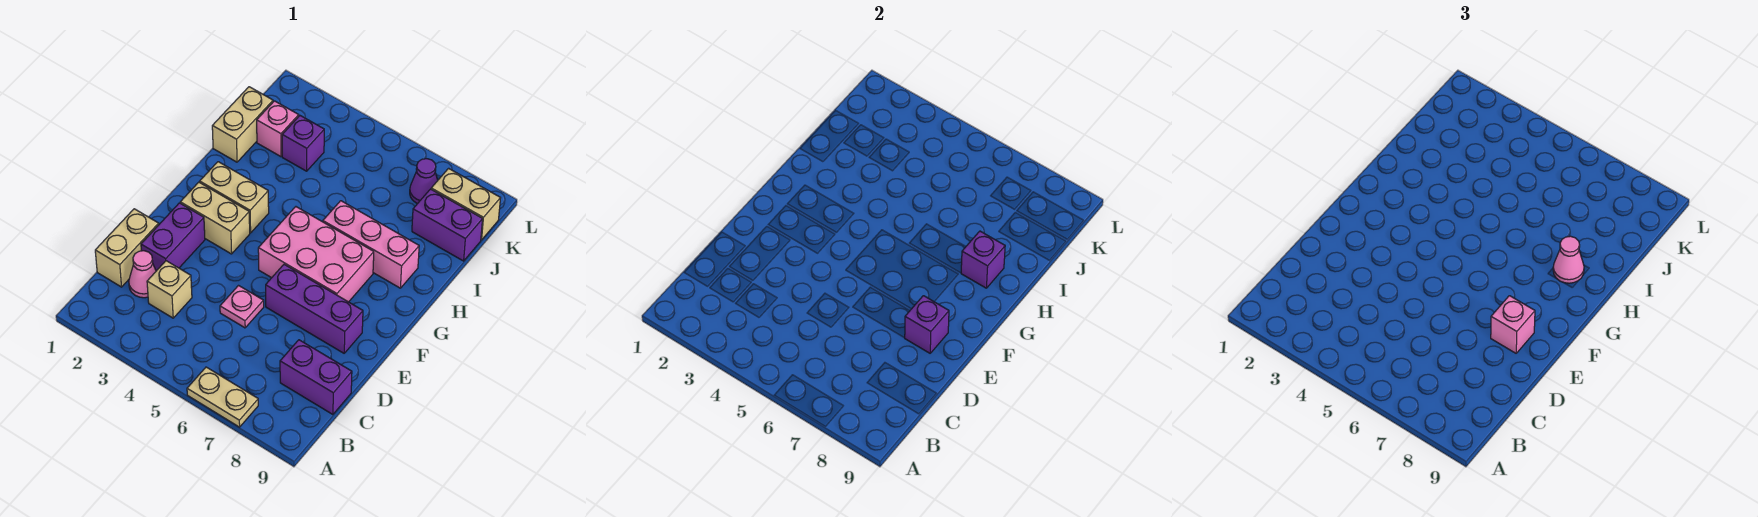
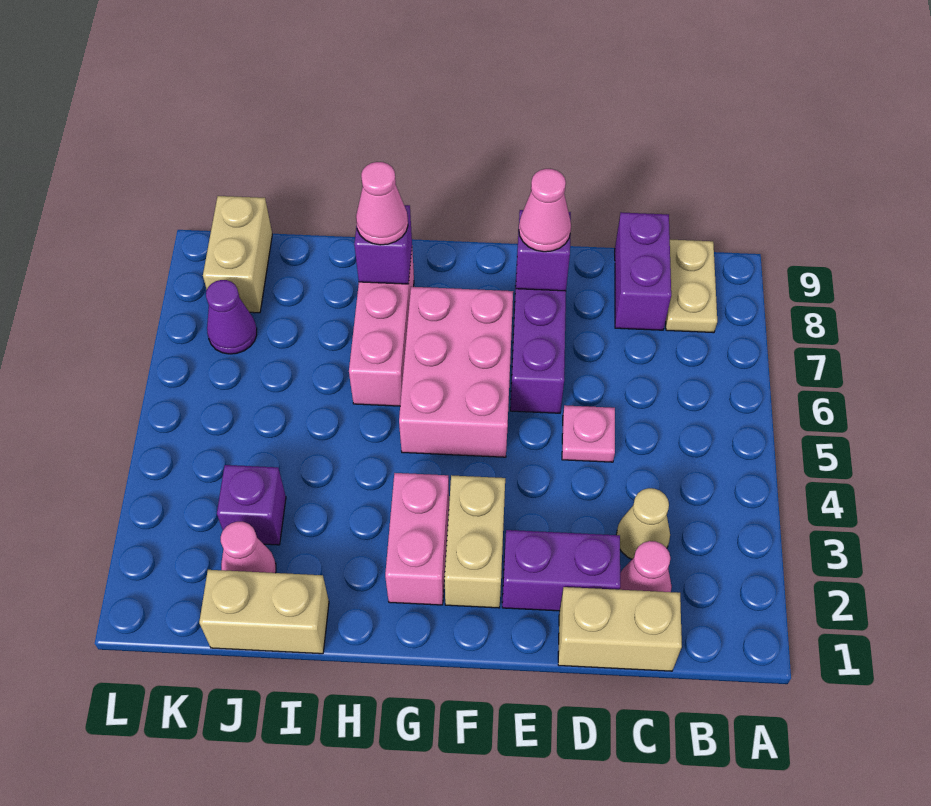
tan plate A6:A7 level 1 -> tan plate B8:B9 level 1
tan brick C3 level 1 -> tan cone C3 level 1
pink brick E8 level 3 -> pink cone E8 level 3
tan brick G2:G3 level 1 -> pink brick G2:G3 level 1
pink brick J2 level 1 -> pink cone J2 level 1
purple brick J8:J9 level 1 -> none

